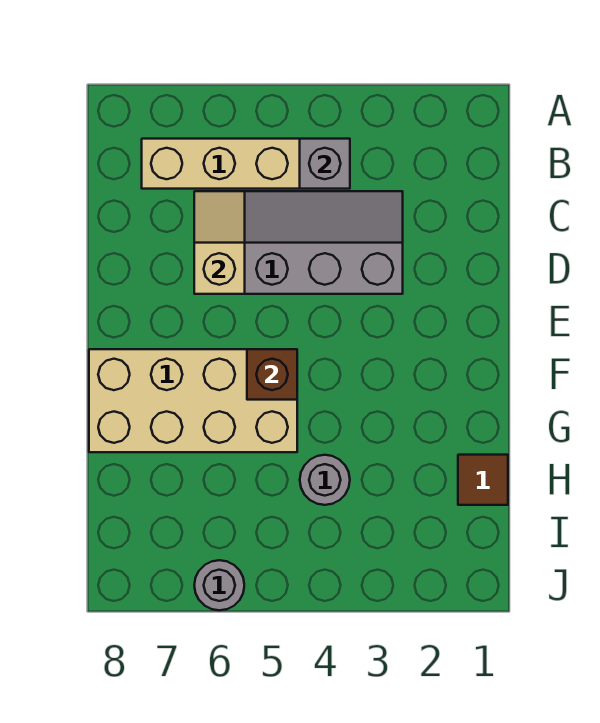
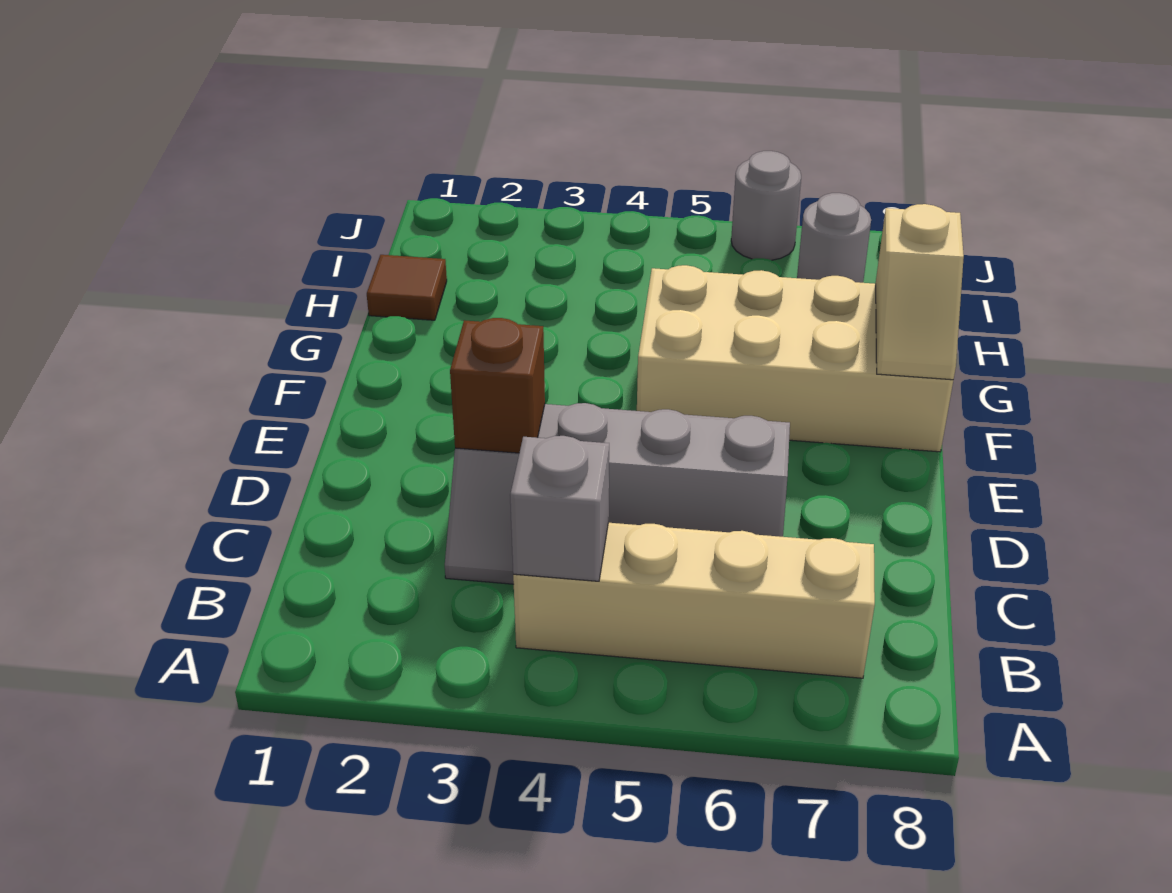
tan slope C6:D6 level 2 top D -> tan slope F8:G8 level 2 top G
brown brick F5 level 2 -> brown brick D3 level 2
grey round brick H4 level 1 -> grey round brick I7 level 1

